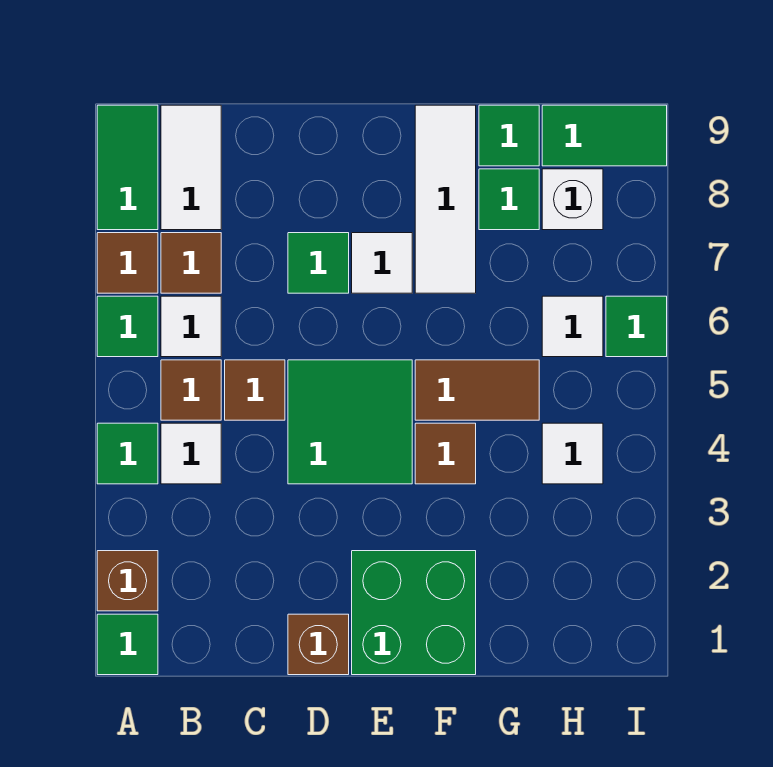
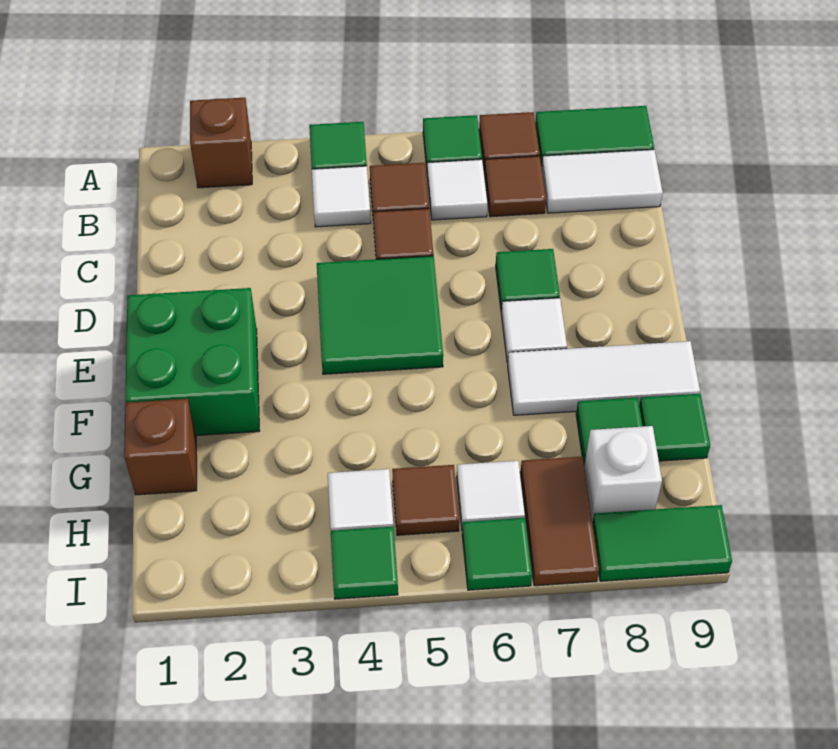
green tile A1 level 1 -> green tile I4 level 1
brown brick D1 level 1 -> brown brick G1 level 1
brown tile F4 level 1 -> brown tile H5 level 1
brown tile F5:G5 level 1 -> brown tile H7:I7 level 1
green tile H9:I9 level 1 -> green tile I8:I9 level 1

